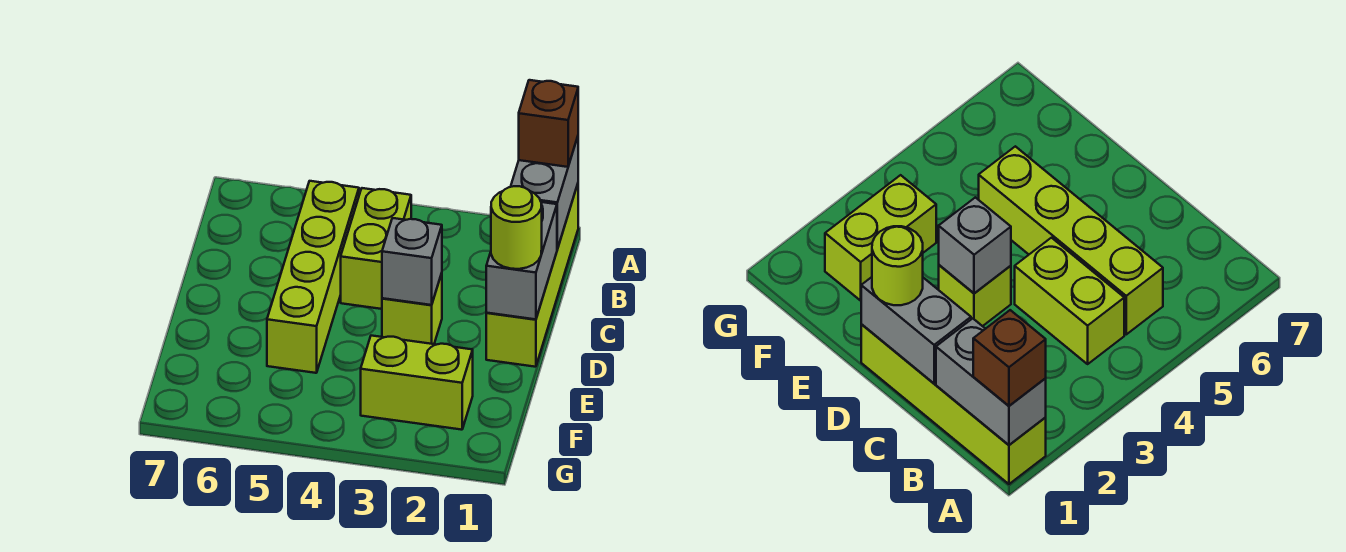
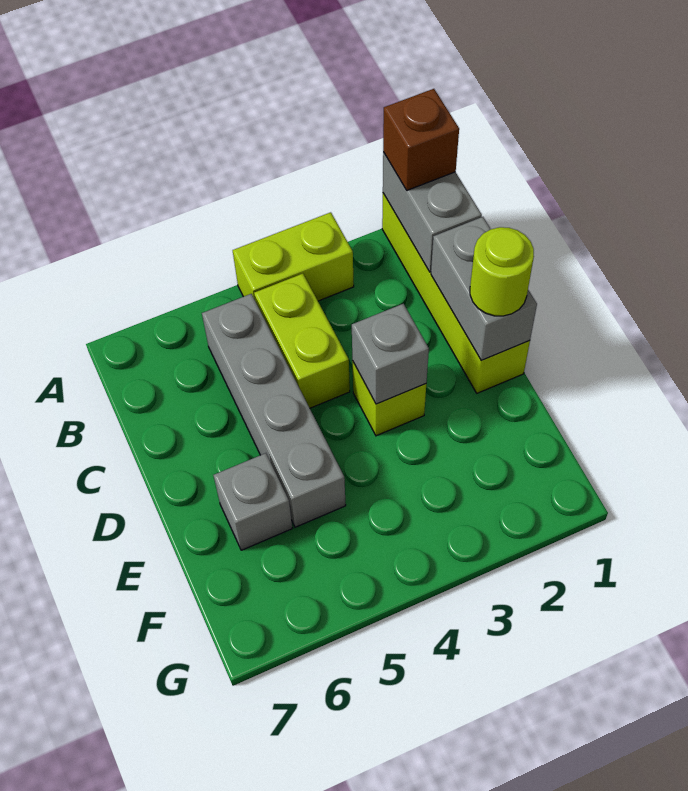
lime brick B5:E5 level 1 -> grey brick B5:E5 level 1
none -> grey brick E6 level 1
lime brick F2:F3 level 1 -> lime brick A3:A4 level 1

